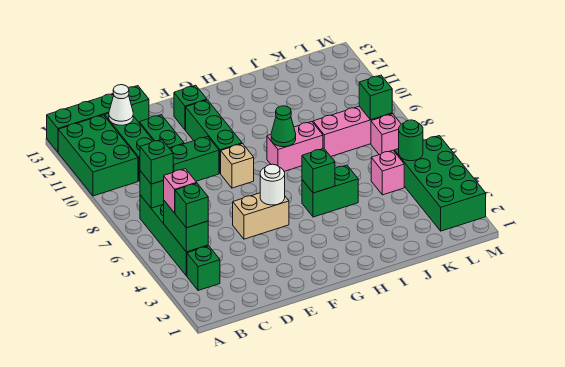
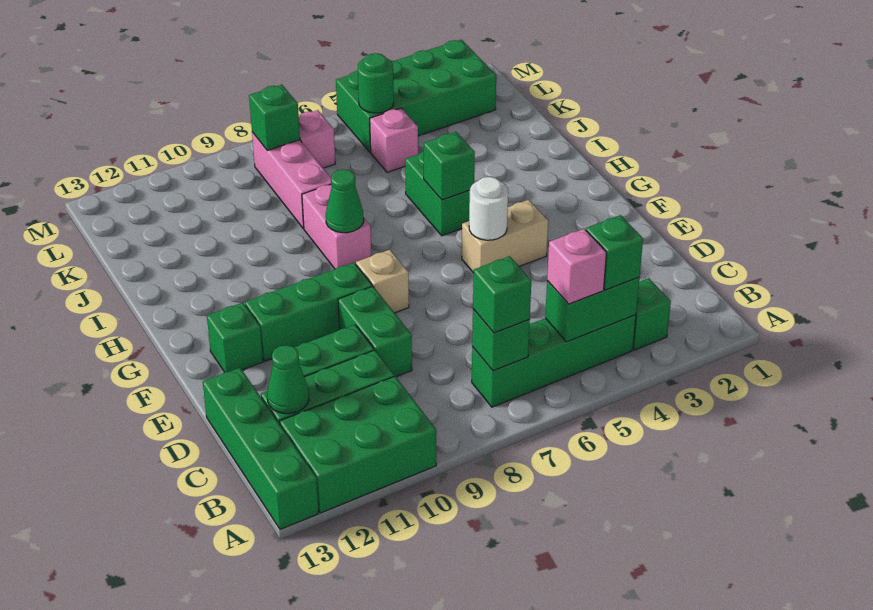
white cone C12 level 2 -> green cone C12 level 2
tan brick E5:F5 level 1 -> tan brick F4:F5 level 1

